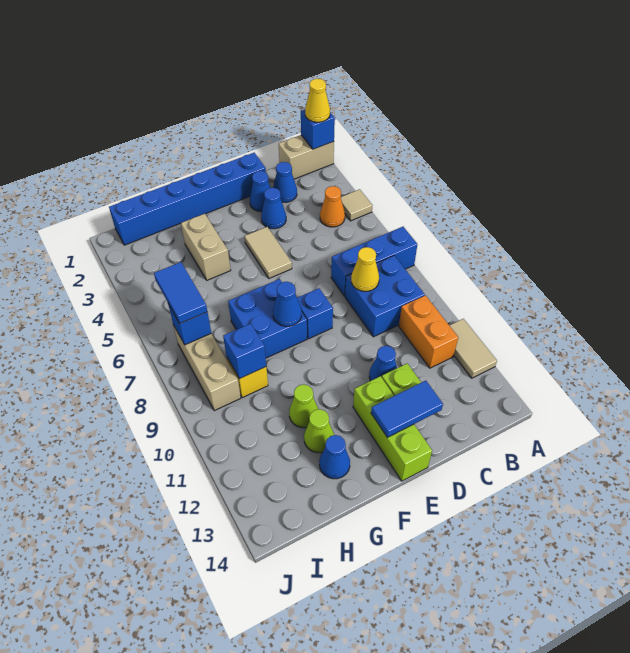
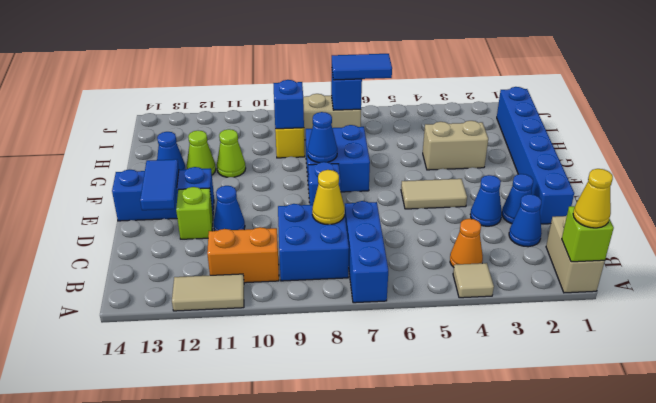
blue brick A1 level 2 -> lime brick A1 level 2
lime brick E12:E14 level 1 -> blue brick E12:E14 level 1

